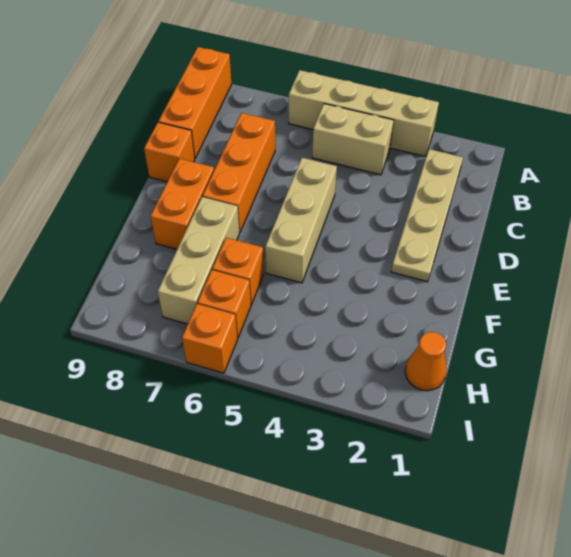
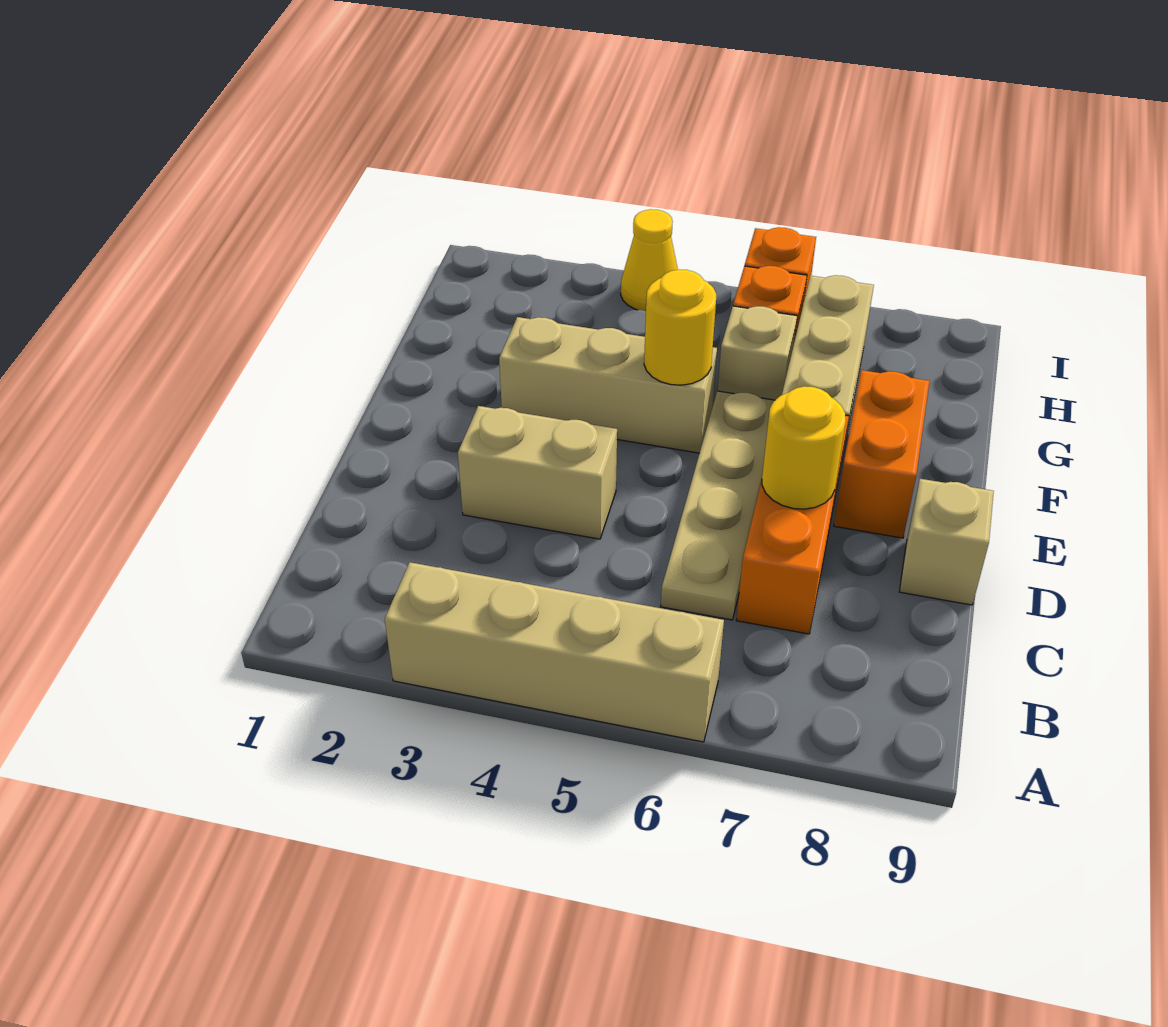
orange brick A9:C9 level 1 -> none
tan plate B2:E2 level 1 -> tan plate C6:F6 level 1
tan brick B4:B5 level 1 -> tan brick D3:D4 level 1
tan brick D5:F5 level 1 -> tan brick F3:F5 level 1
none -> yellow round brick D7 level 2
orange brick D9 level 1 -> tan brick D9 level 1
none -> yellow round brick F5 level 2
orange brick G6 level 1 -> tan brick G6 level 1
orange cone H1 level 1 -> none
none -> yellow cone I4 level 1

